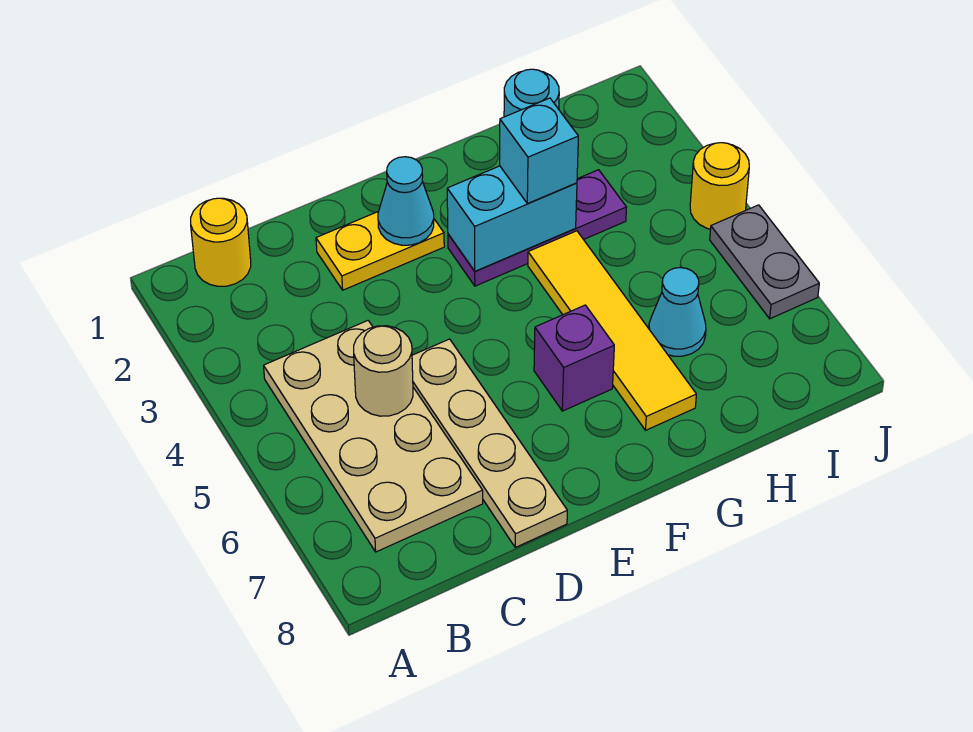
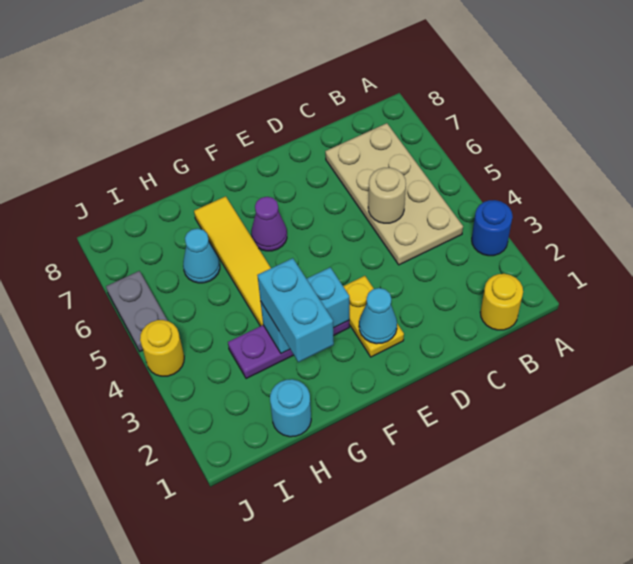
none -> blue round brick A3 level 1
yellow plate D2:E2 level 1 -> yellow plate E2:E3 level 1
tan plate D5:D8 level 1 -> none
purple brick F6 level 1 -> purple cone F6 level 1
cyan brick G3 level 3 -> cyan brick G2:G3 level 3

